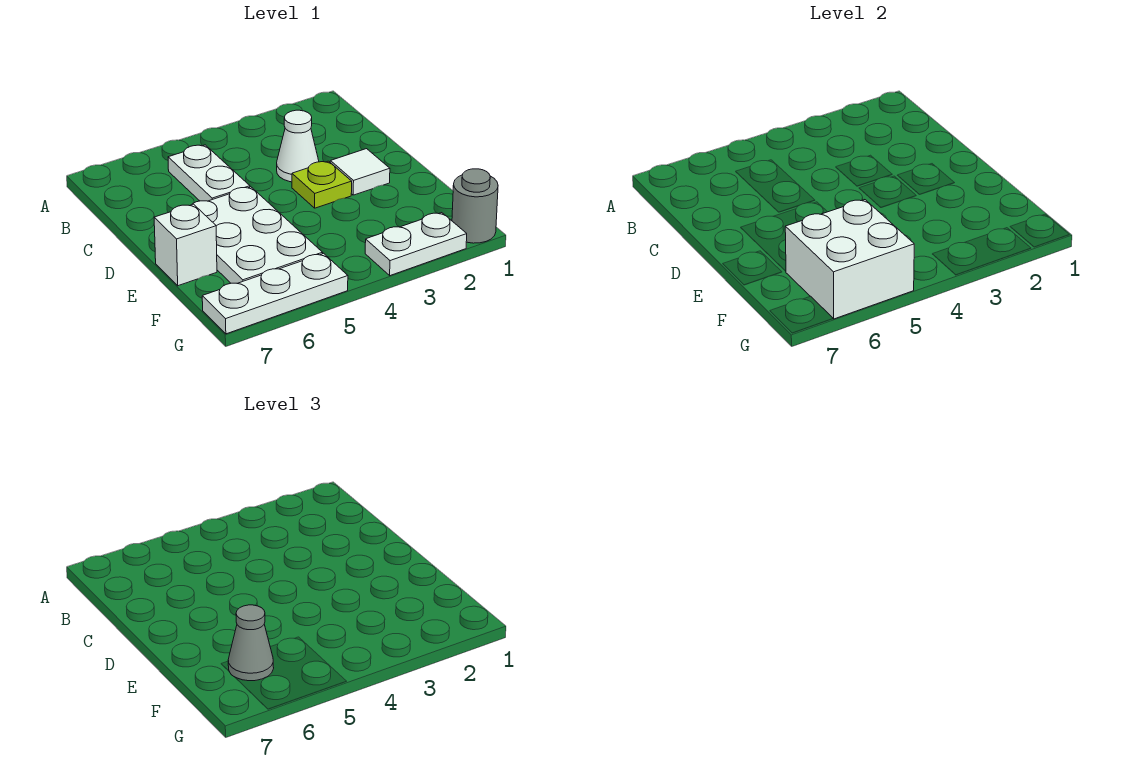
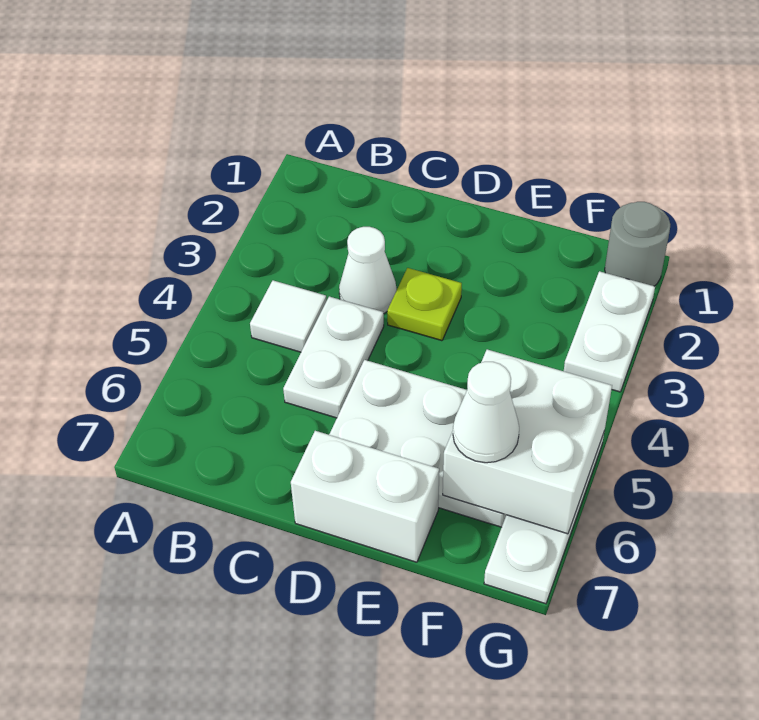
white plate B5:C5 level 1 -> white plate C4:C5 level 1
white tile D2 level 1 -> white tile B4 level 1
white brick E7 level 1 -> white brick D7:E7 level 1
grey cone F6 level 3 -> white cone F6 level 3

